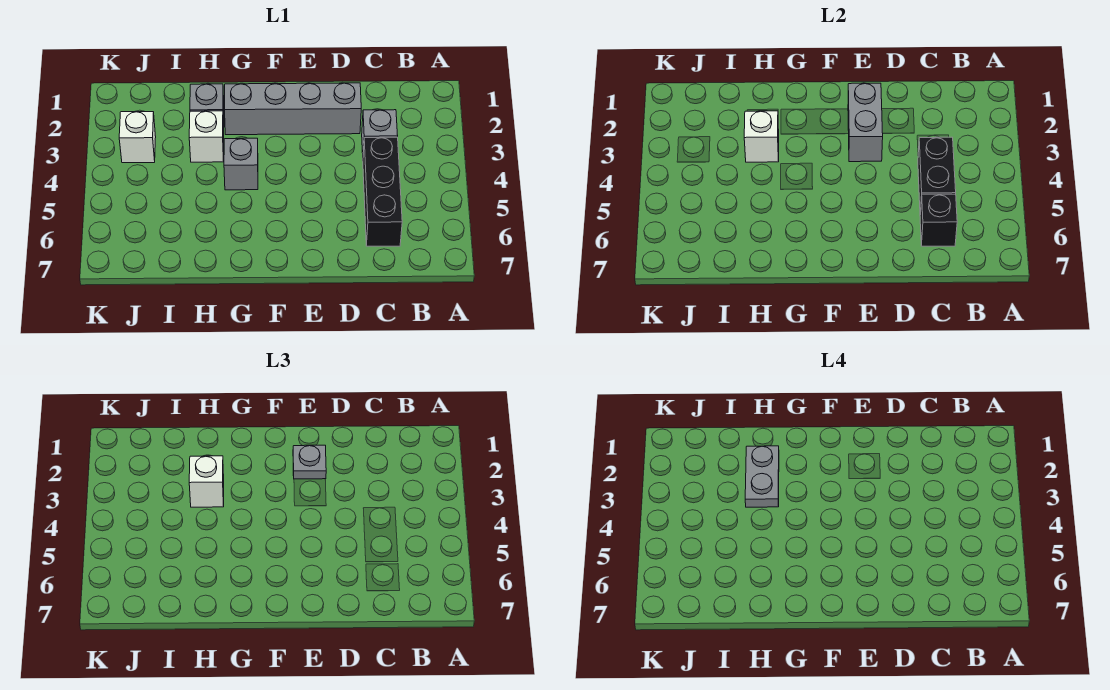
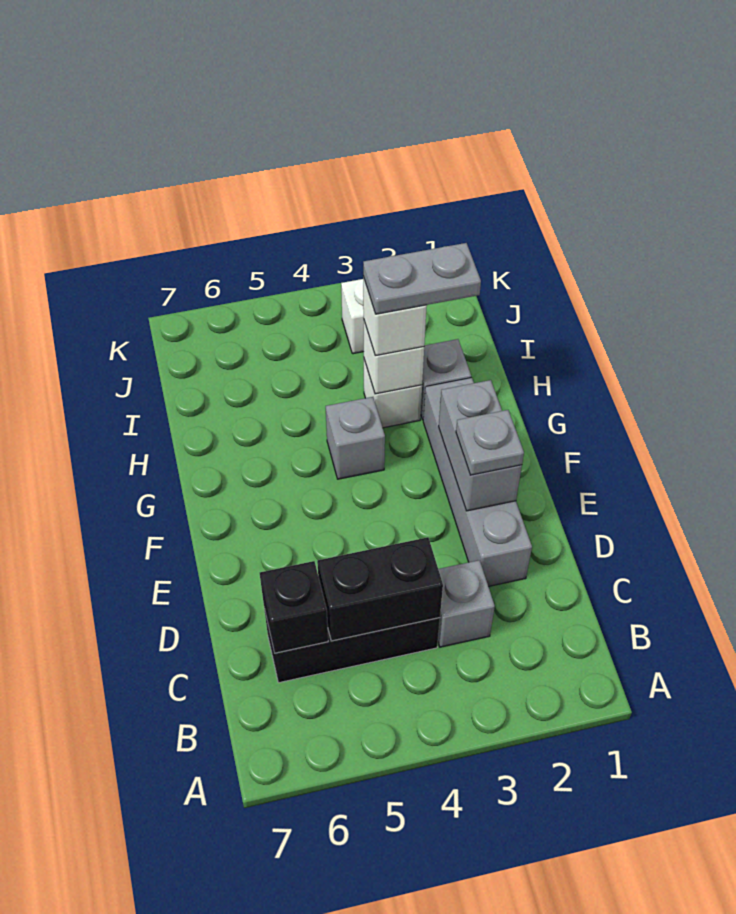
grey brick E2:E3 level 2 -> grey brick E2:F2 level 2

